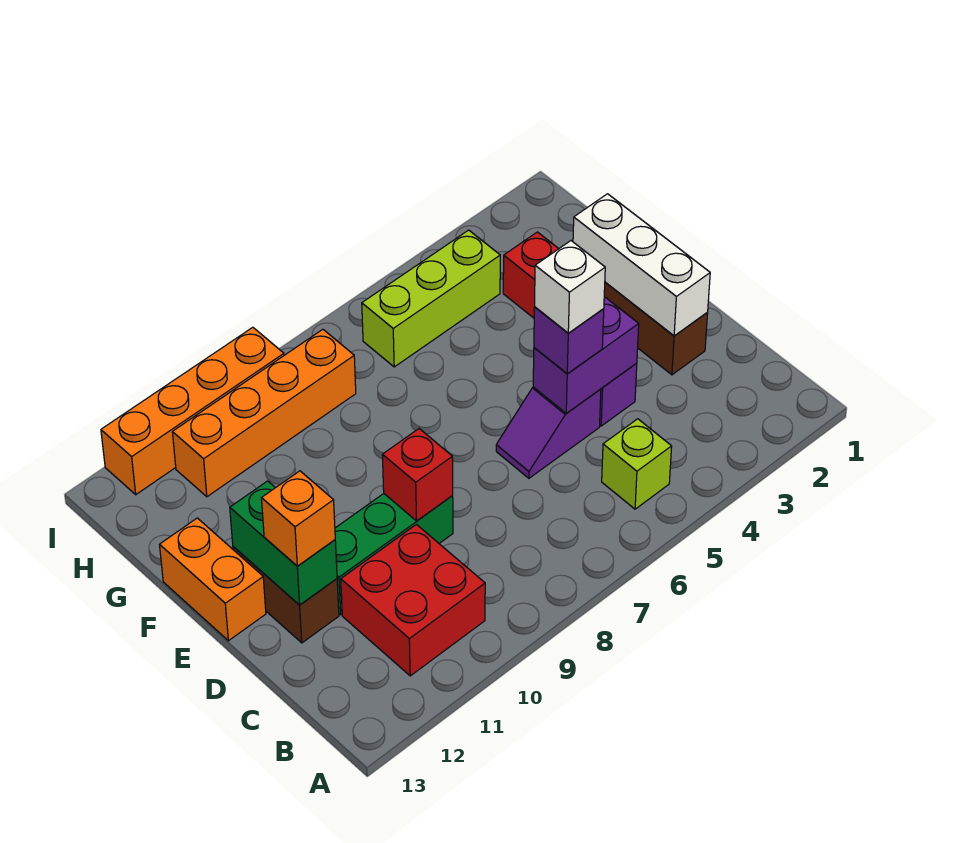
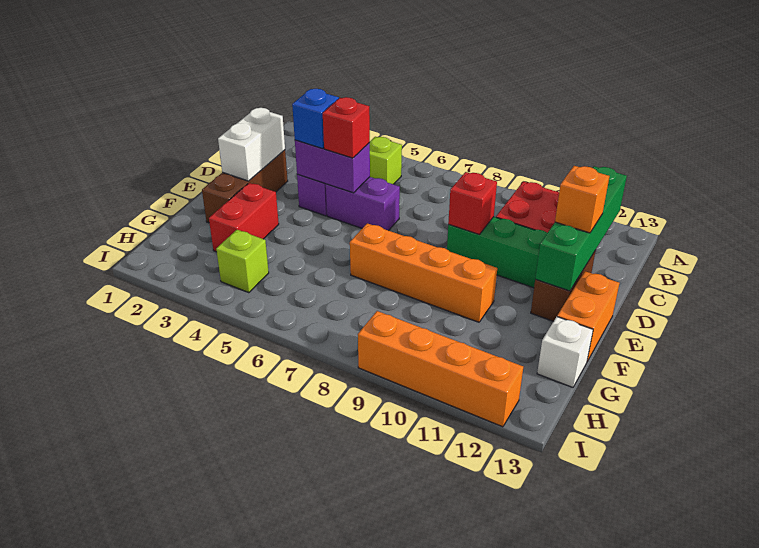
white brick D2:F2 level 2 -> white brick D2:E2 level 2
none -> blue brick D4 level 3
purple slope D5:D6 level 1 top 5 -> purple brick D5:D6 level 1
purple brick D5 level 3 -> red brick D5 level 3
white brick D5 level 4 -> white brick G13 level 1
green brick D12:E12 level 2 -> green brick B12:E12 level 2
lime brick H4:H6 level 1 -> lime brick H4 level 1
orange brick H8:H11 level 1 -> orange brick F7:F10 level 1

